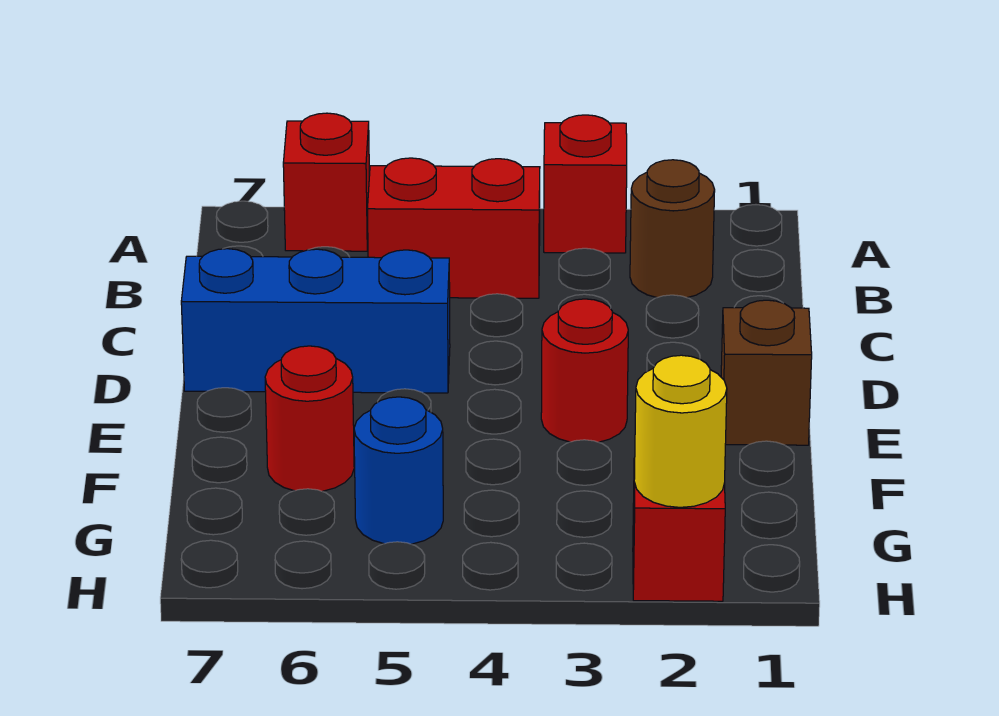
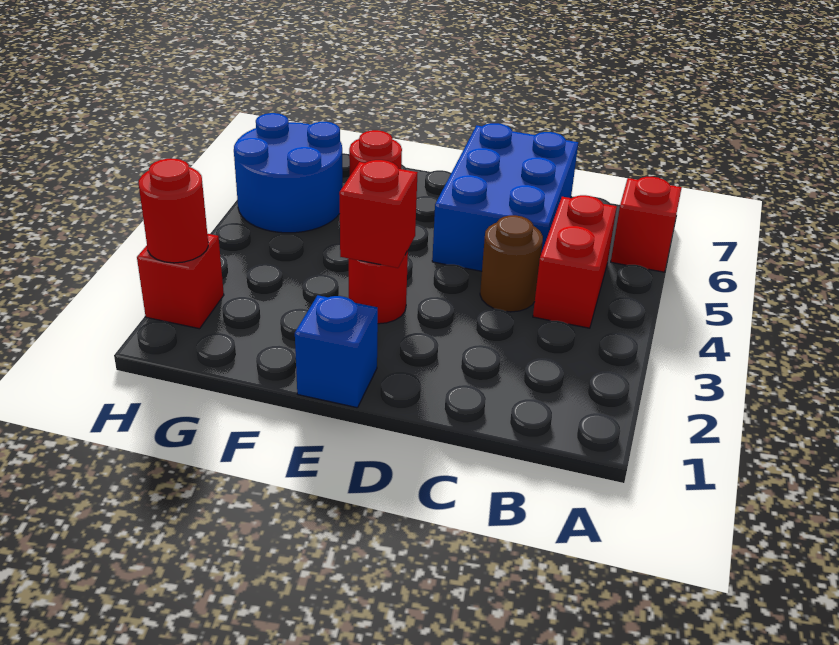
red brick A3 level 1 -> red brick E3 level 2
brown round brick B2 level 1 -> brown round brick C4 level 1
blue brick D5:D7 level 1 -> blue brick C5:D7 level 1
brown brick E1 level 1 -> blue brick E1 level 1
blue round brick G5 level 1 -> blue round brick G5:H6 level 1
yellow round brick H2 level 2 -> red round brick H2 level 2

